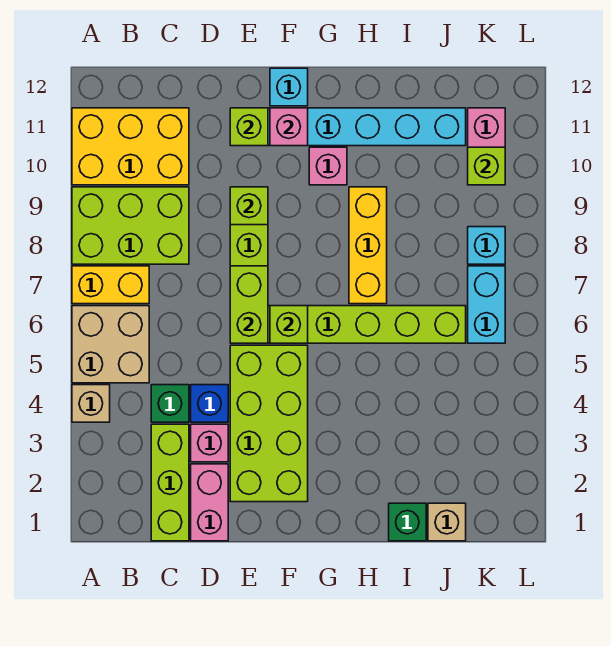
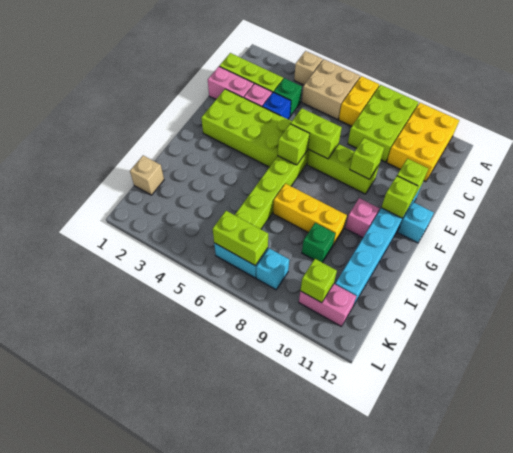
pink brick F11 level 2 -> lime brick F11 level 2
green brick I1 level 1 -> green brick I9 level 1
none -> lime brick K6:K7 level 2

